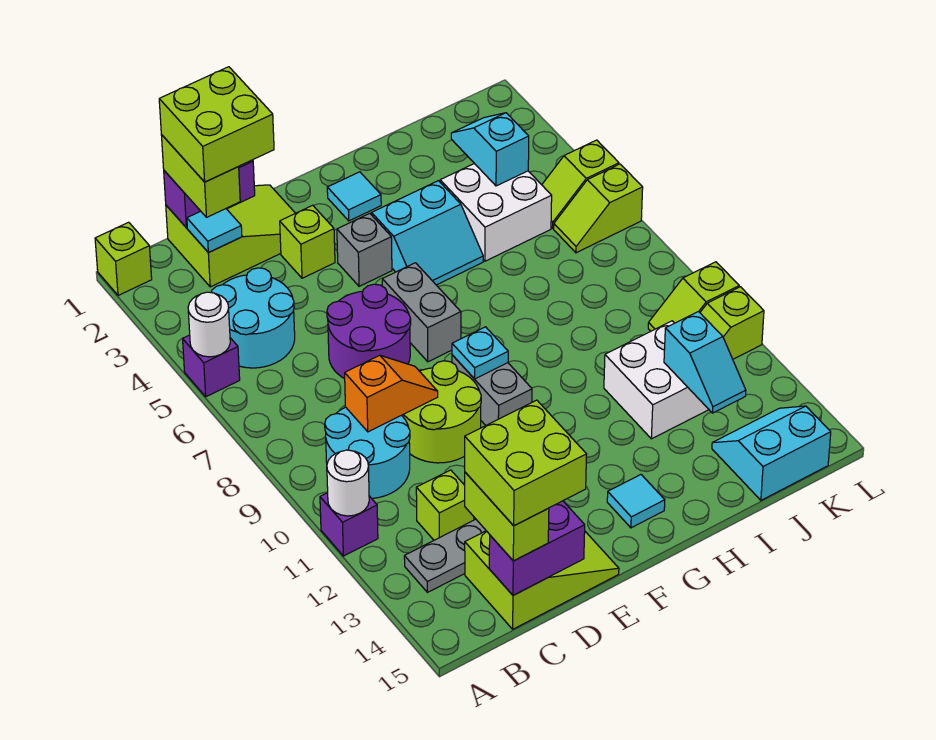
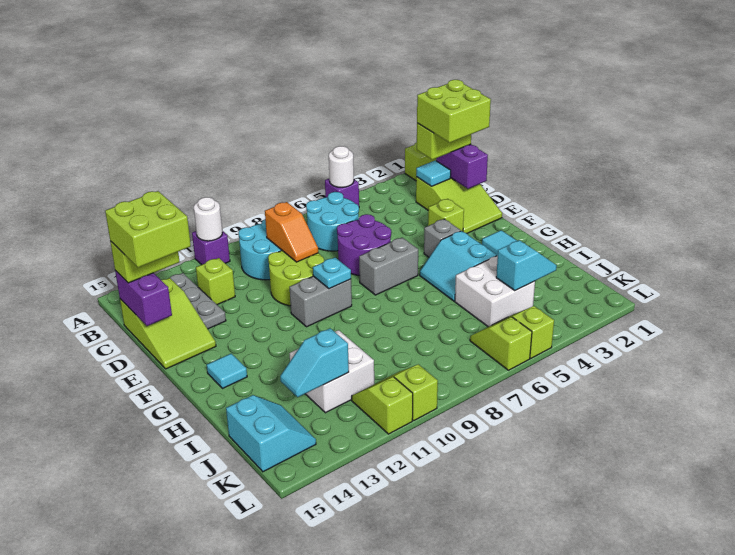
cyan round brick B4:C5 level 1 -> cyan round brick B6:C7 level 1

